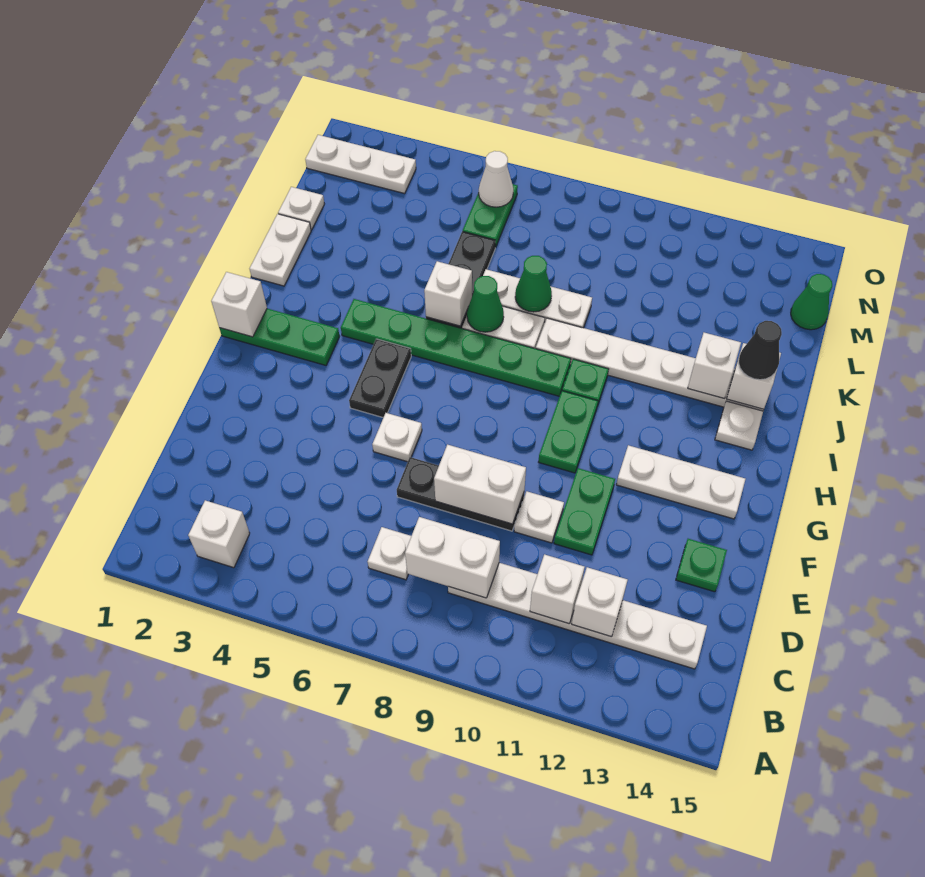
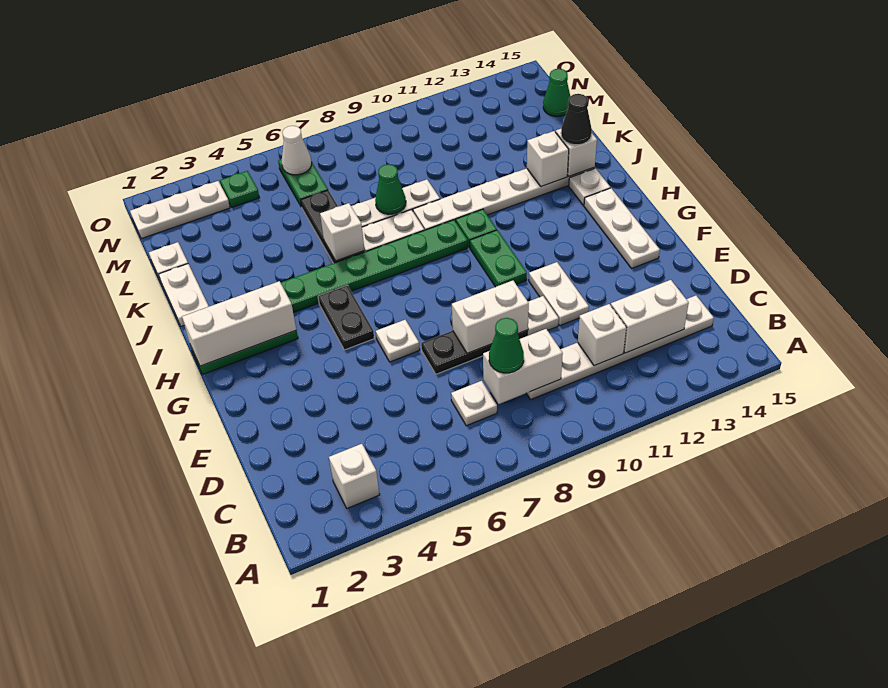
white brick C12 level 2 -> white brick C12:C13 level 2
green plate E11:F11 level 1 -> white plate E11:F11 level 1
green plate E14 level 1 -> green plate N4 level 1
white plate G12:G14 level 1 -> white plate F14:H14 level 1
white brick H1 level 2 -> white brick H1:H3 level 2
green cone J7 level 2 -> green cone C8 level 3

